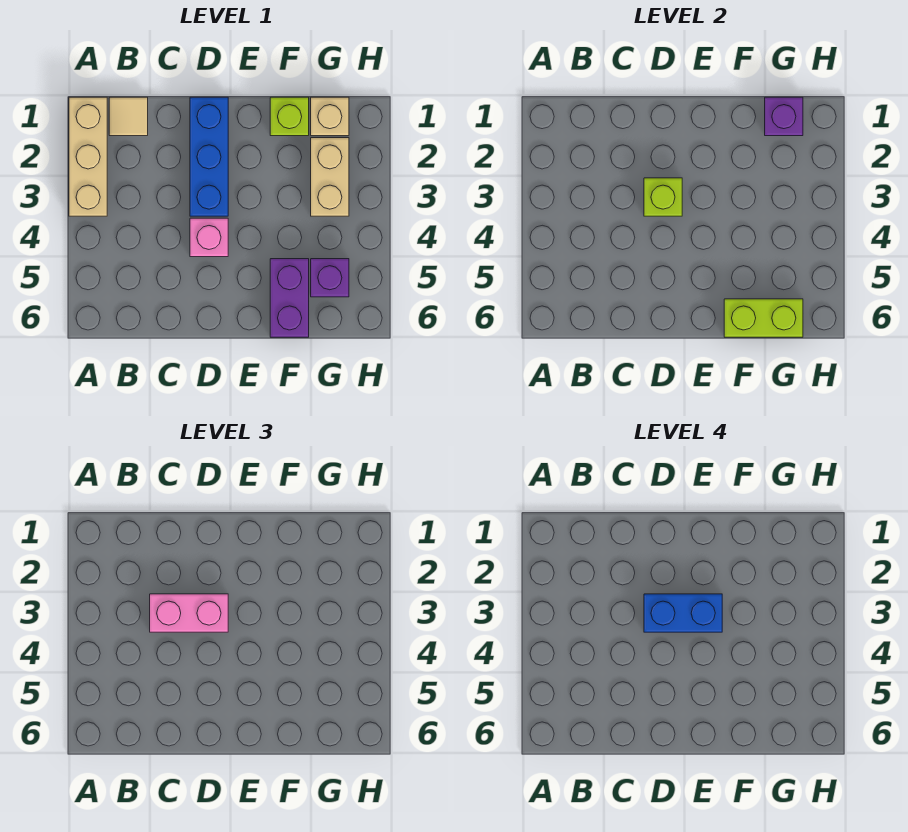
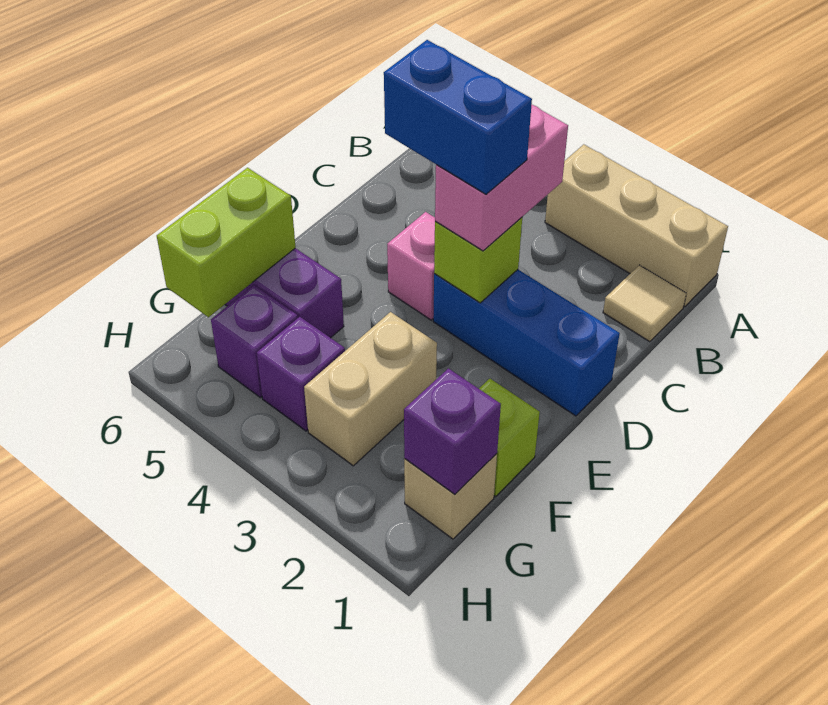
blue brick D3:E3 level 4 -> blue brick D3:D4 level 4
tan brick G2:G3 level 1 -> tan brick F3:G3 level 1
none -> purple brick G4 level 1

